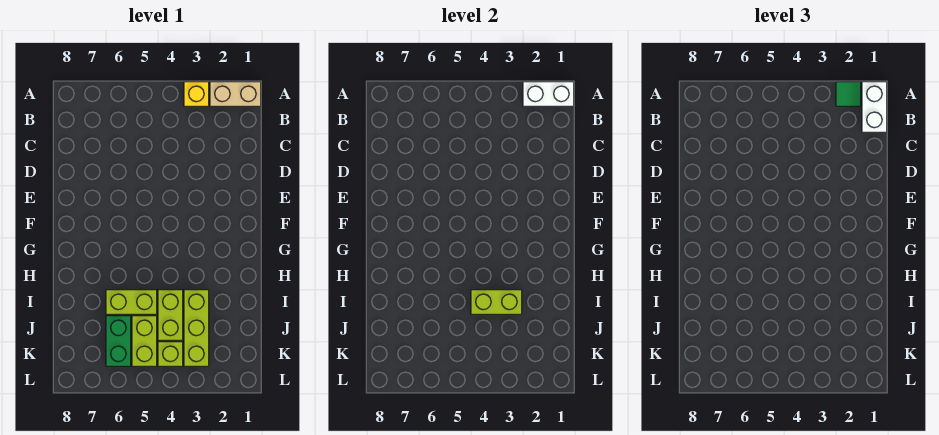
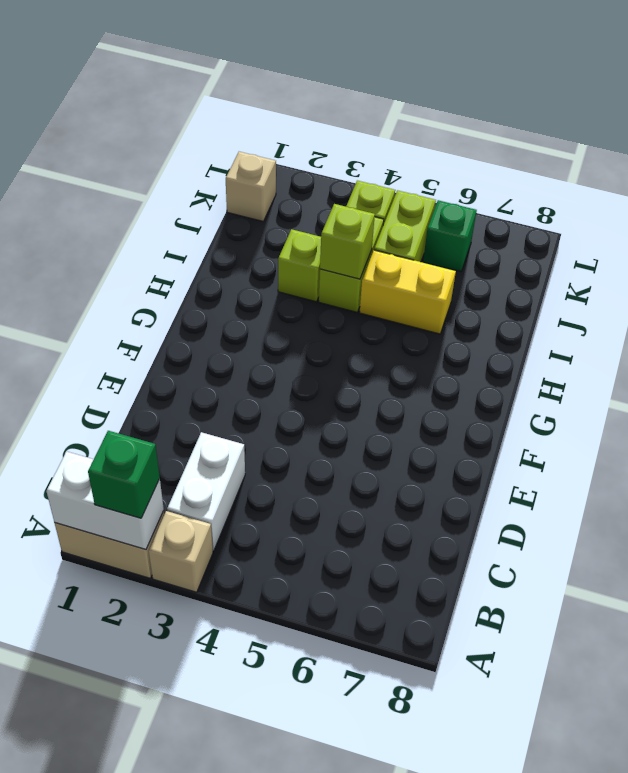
white brick A1:B1 level 3 -> white brick B3:C3 level 1
green tile A2 level 3 -> green brick A2 level 3
yellow brick A3 level 1 -> tan brick A3 level 1
lime brick I3:K3 level 1 -> lime brick I3 level 1
lime brick I3:I4 level 2 -> lime brick I4 level 2
lime brick I5:I6 level 1 -> yellow brick I5:I6 level 1
green brick J6:K6 level 1 -> green brick K6 level 1
none -> tan brick K1 level 1

